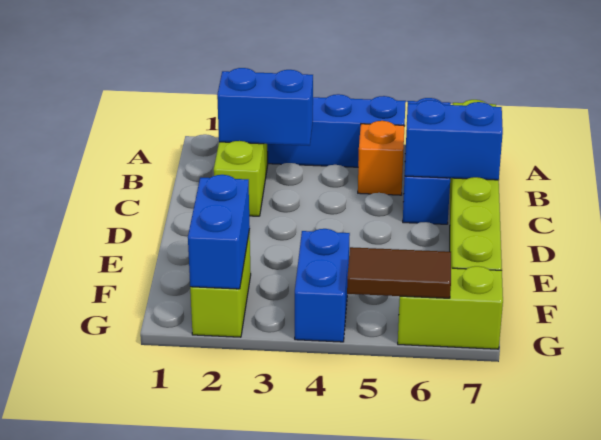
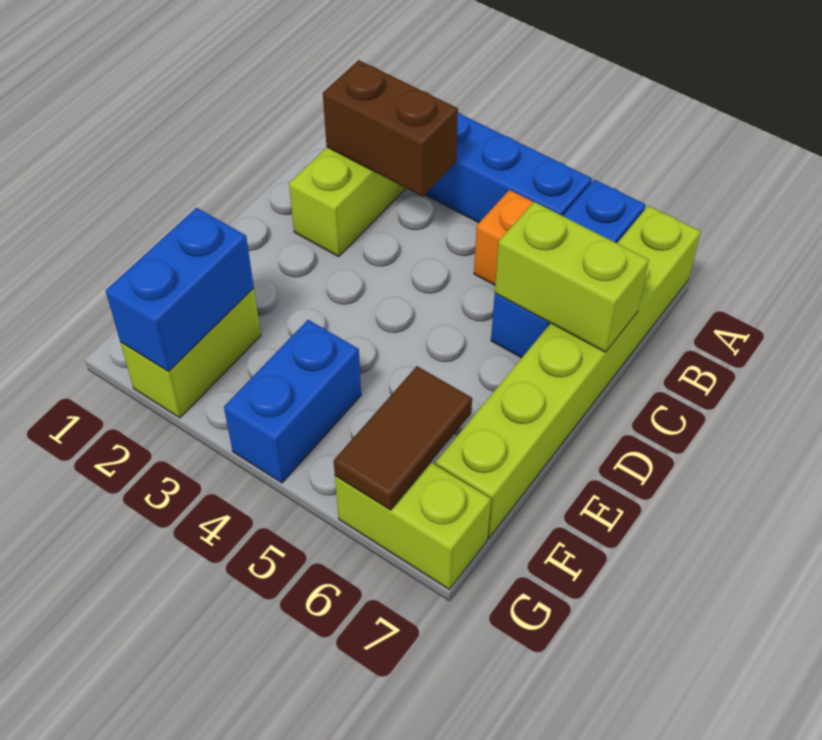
blue brick B2:B3 level 2 -> brown brick B2:B3 level 2
blue brick C6:C7 level 2 -> lime brick C6:C7 level 2
brown tile G5:G6 level 2 -> brown tile F6:G6 level 2

